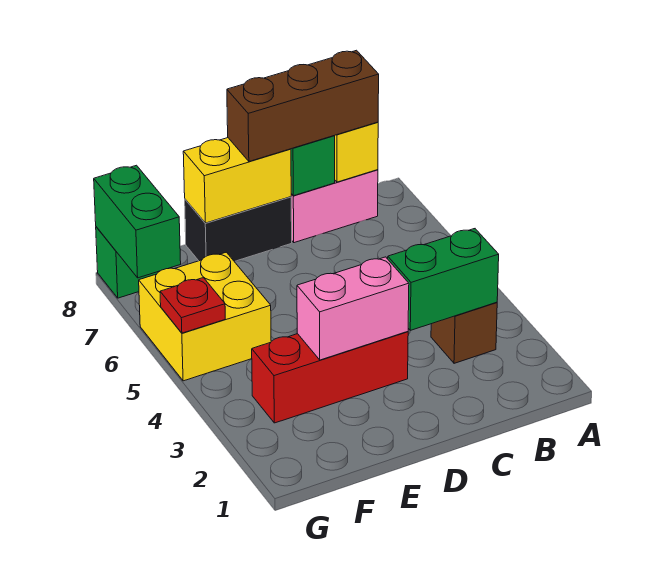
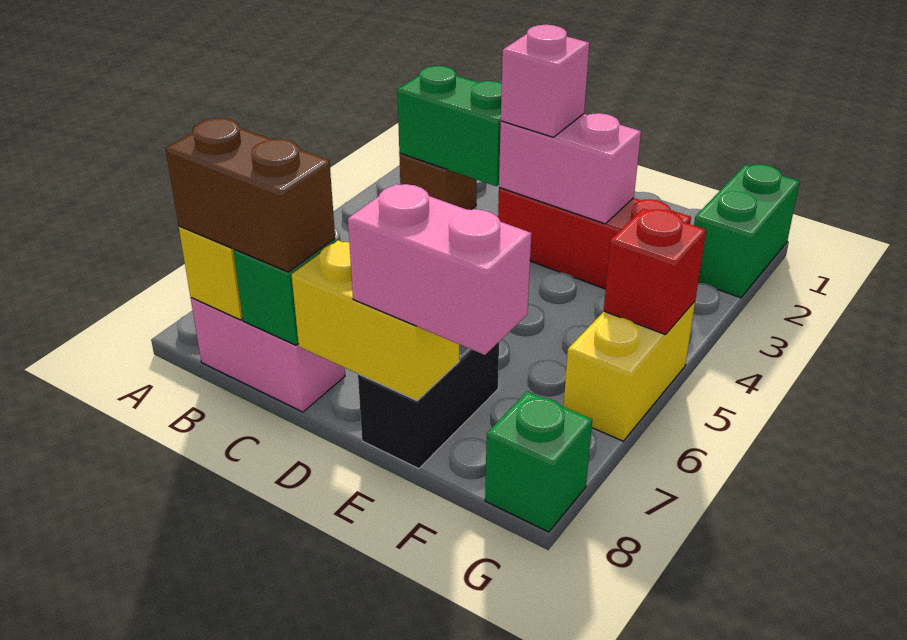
brown brick B8:D8 level 3 -> brown brick B8:C8 level 3
none -> pink brick D3 level 3
black brick D8:E8 level 1 -> black brick E7:E8 level 1
none -> pink brick E8:F8 level 3
yellow brick F5:G6 level 1 -> yellow brick G5:G6 level 1
red plate G5 level 2 -> red brick G5 level 2
green brick G7:G8 level 2 -> green brick G1:G2 level 1

